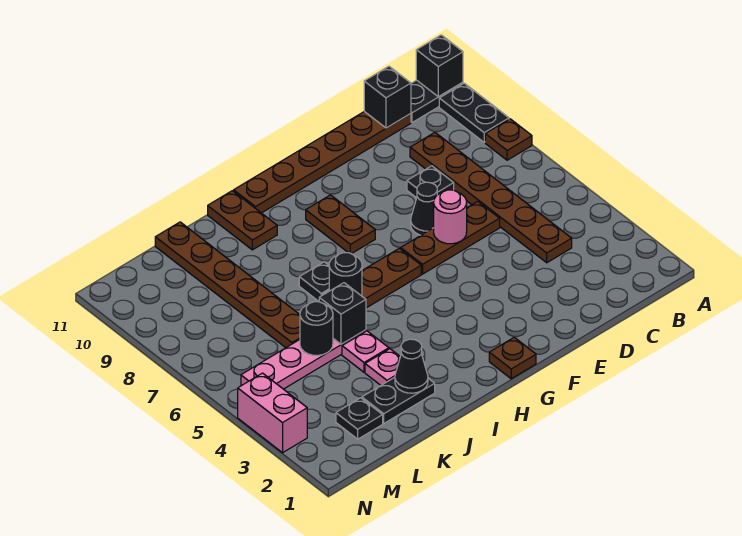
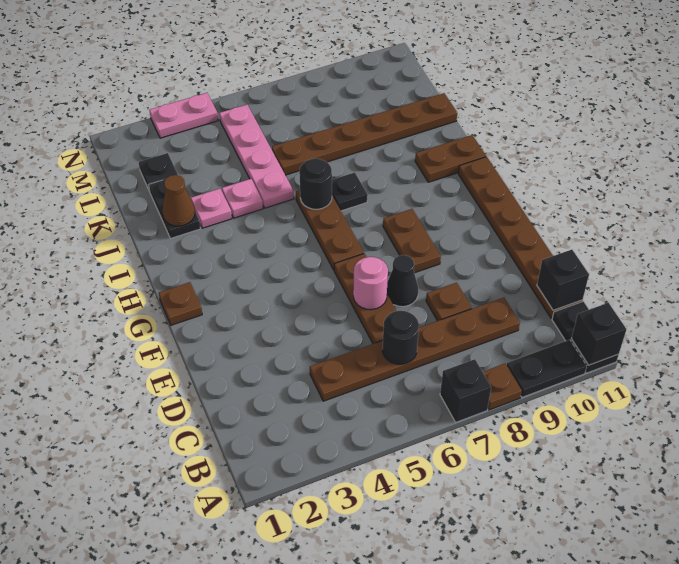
black plate D8 level 1 -> brown plate D8 level 1
brown plate G8:G9 level 1 -> brown plate F8:G8 level 1
black cone J2 level 2 -> brown cone J2 level 2
black brick J5 level 2 -> black brick A7 level 1
black round brick K5 level 2 -> black round brick C6 level 2
pink brick N3:N4 level 1 -> pink plate N3:N4 level 1

